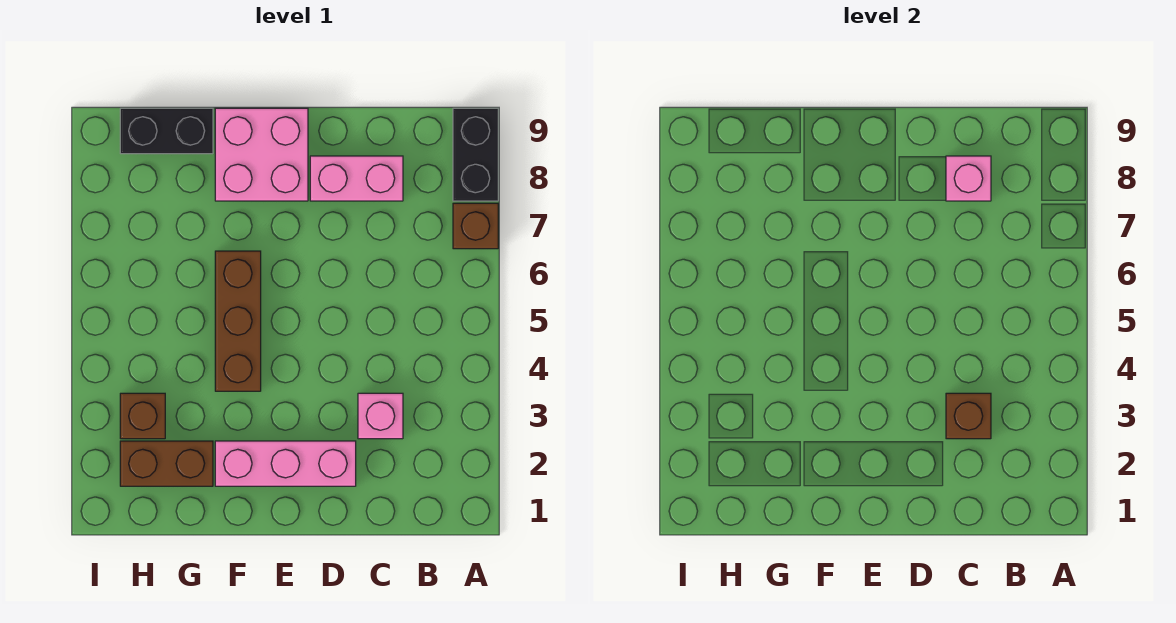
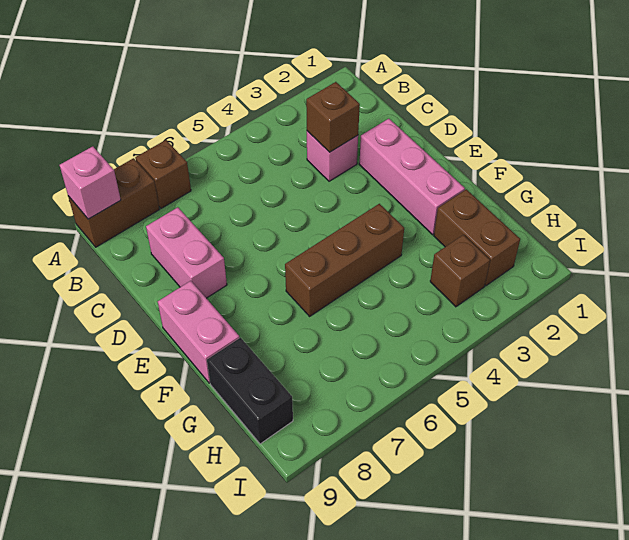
black brick A8:A9 level 1 -> brown brick A8:A9 level 1
pink brick C8 level 2 -> pink brick A9 level 2
pink brick E8:F9 level 1 -> pink brick E9:F9 level 1

